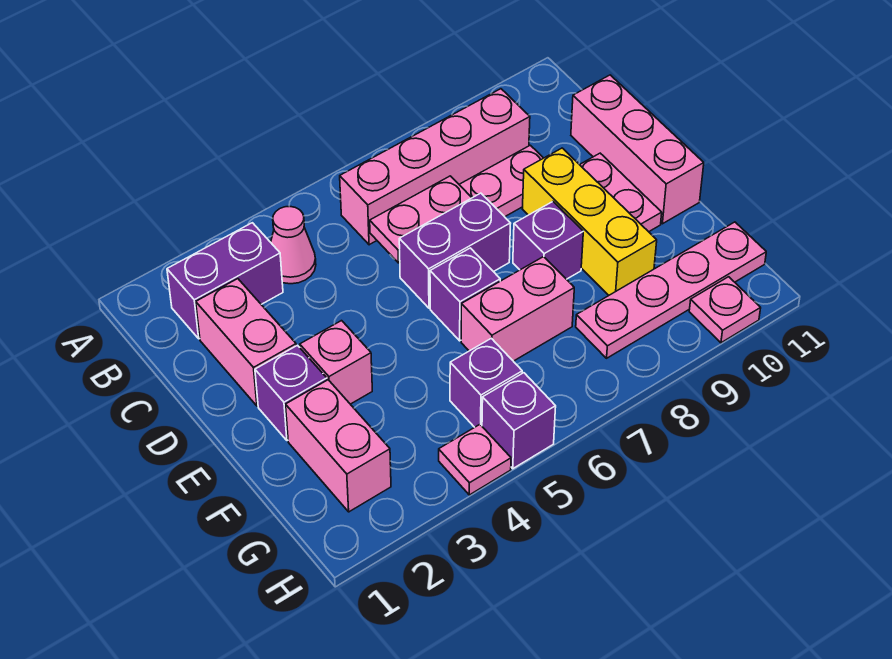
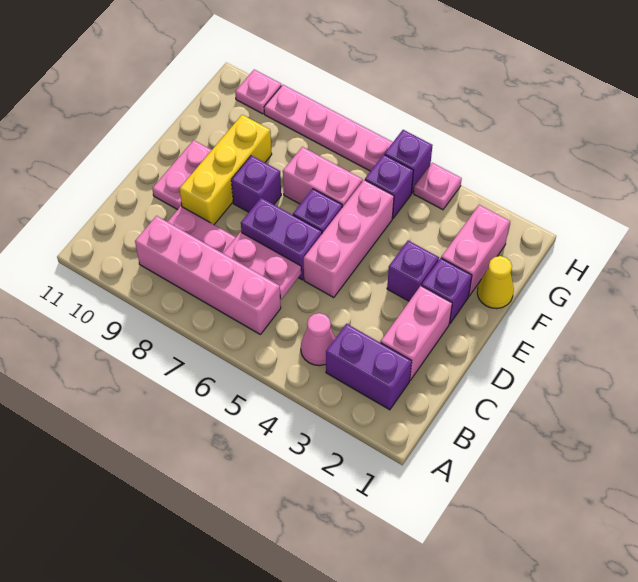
pink brick C11:E11 level 1 -> pink brick D5:F5 level 1
pink brick E3 level 1 -> purple brick E3 level 1
none -> yellow cone F1 level 1
pink plate G8:G11 level 1 -> pink plate H6:H9 level 1

